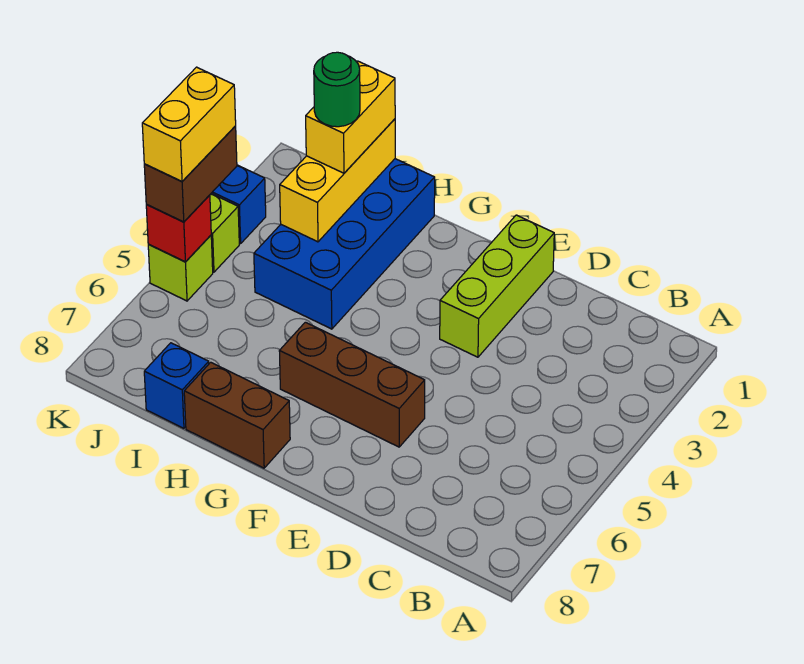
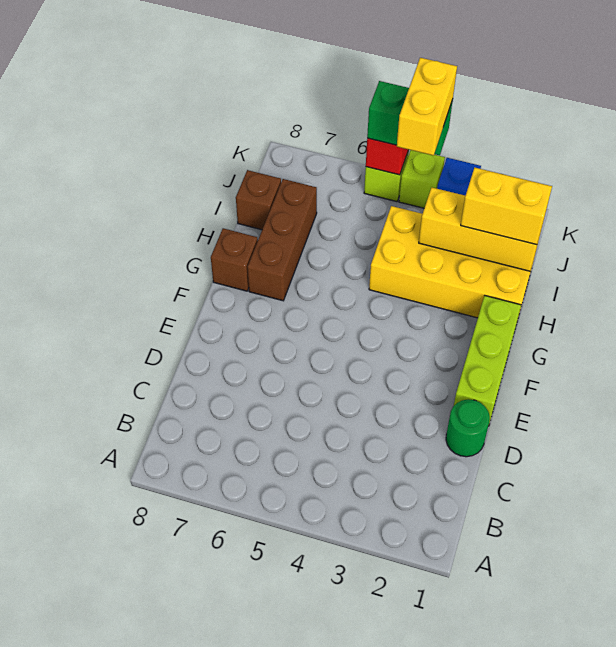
lime brick E1:E3 level 1 -> lime brick E1:G1 level 1
brown brick E6:G6 level 1 -> brown brick G7:I7 level 1
brown brick G8:H8 level 1 -> brown brick G8 level 1
blue brick H1:I4 level 1 -> yellow brick H1:I4 level 1
green round brick I2 level 4 -> green round brick D1 level 1
blue brick I8 level 1 -> brown brick I8 level 1
brown brick K4:K5 level 3 -> green brick K4:K5 level 3
yellow brick K4:K5 level 4 -> yellow brick J4:K4 level 4

